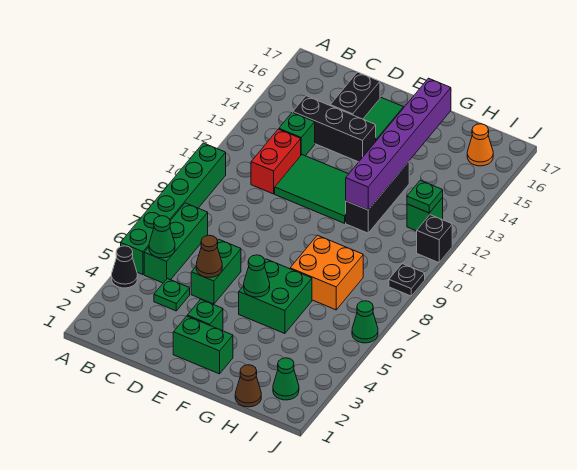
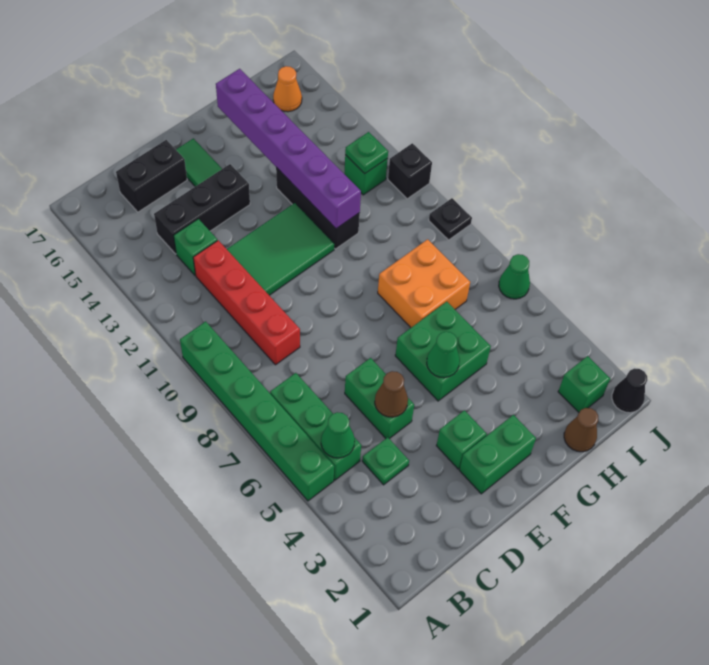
black cone A4 level 1 -> black cone J1 level 1
red brick C11:C12 level 1 -> red brick C9:C12 level 1
black brick D15:D16 level 1 -> black brick C16:D16 level 1
green cone I2 level 1 -> green brick I2 level 1

